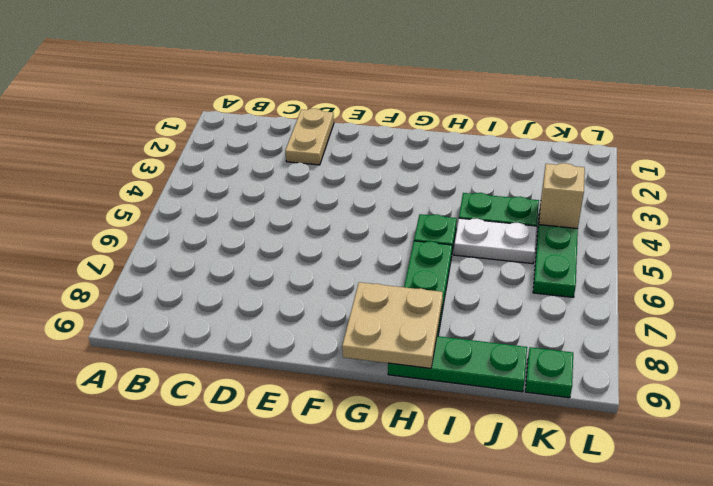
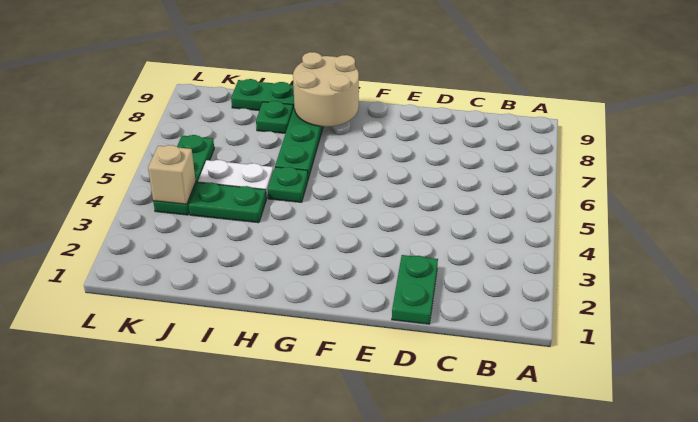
tan plate D1:D2 level 1 -> green plate D1:D2 level 1
tan plate G8:H9 level 2 -> tan round brick G8:H9 level 2
green plate K9 level 1 -> green plate I8 level 1

